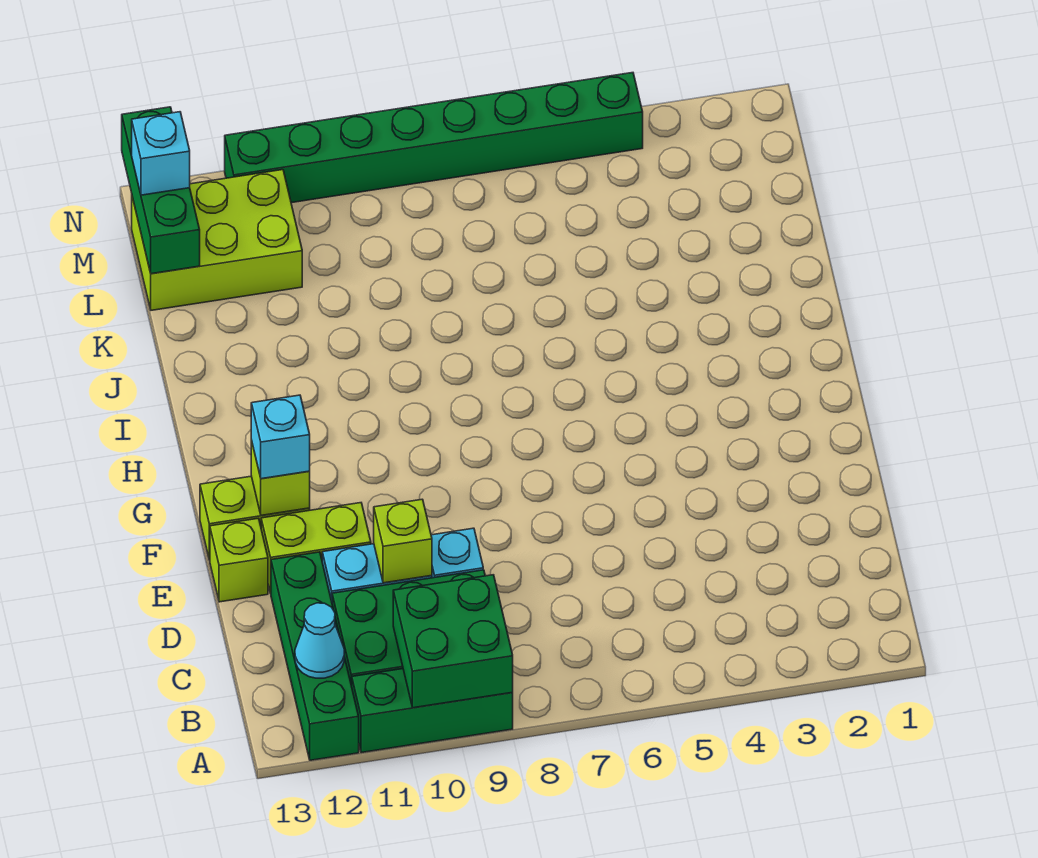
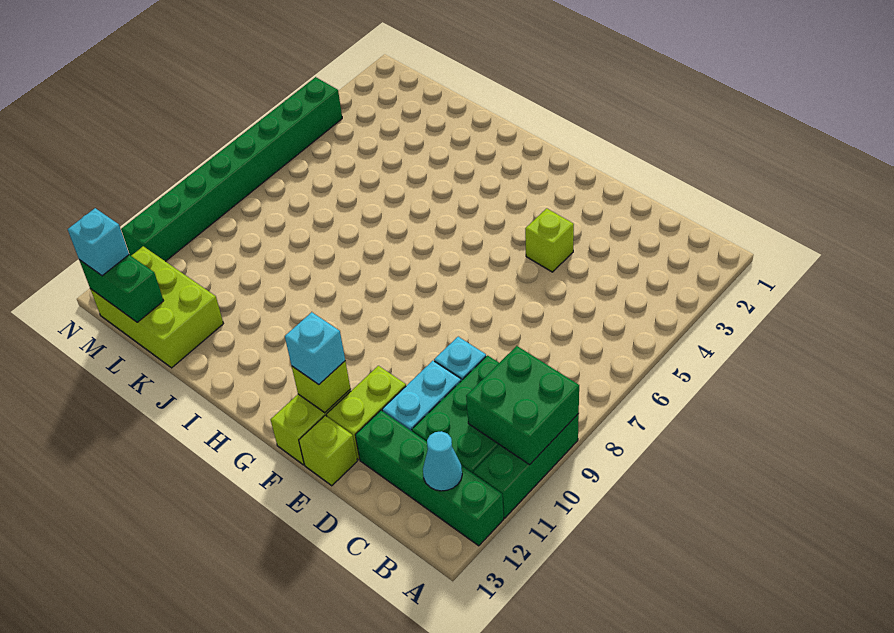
lime brick D10 level 2 -> lime brick E4 level 1
lime brick L11:M13 level 1 -> lime brick K12:M13 level 1
green brick L13:N13 level 2 -> green brick L13:M13 level 2

